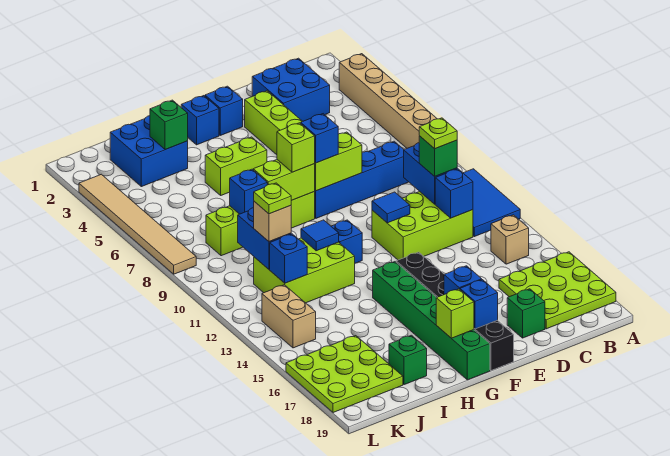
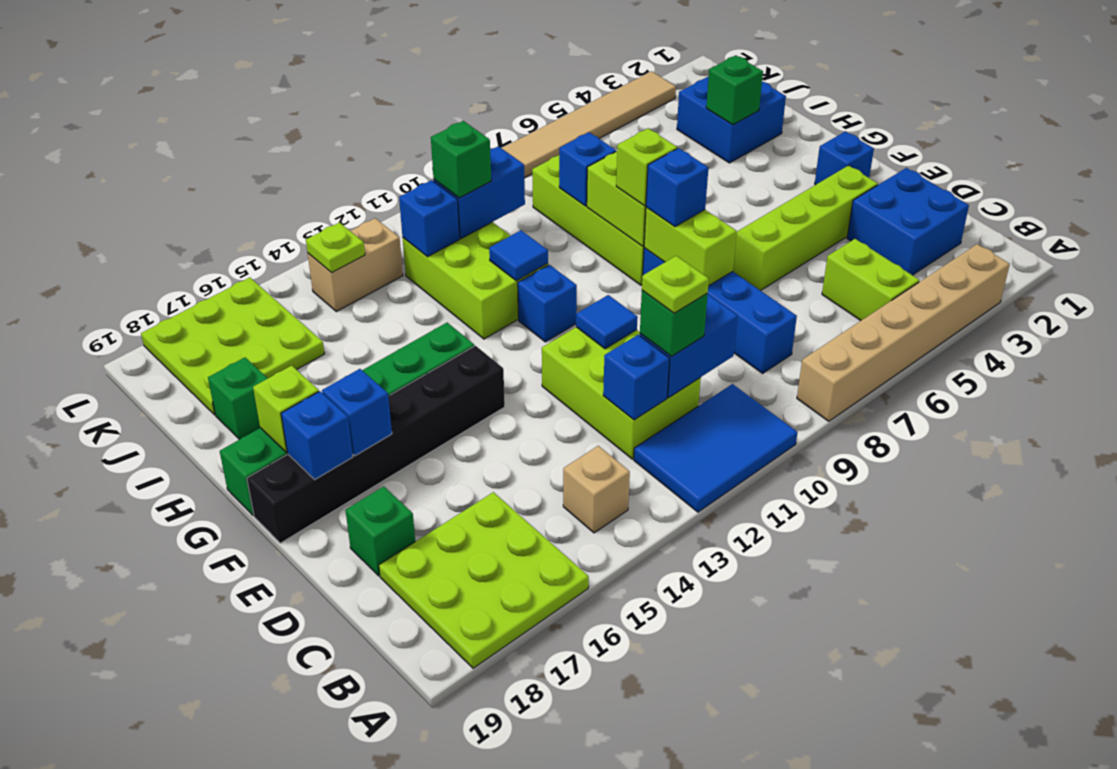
blue brick G2 level 1 -> none
lime brick G5:H5 level 1 -> lime brick B5:C5 level 1
tan brick J11 level 3 -> green brick J11 level 3
lime plate J11 level 4 -> lime plate K14 level 2

